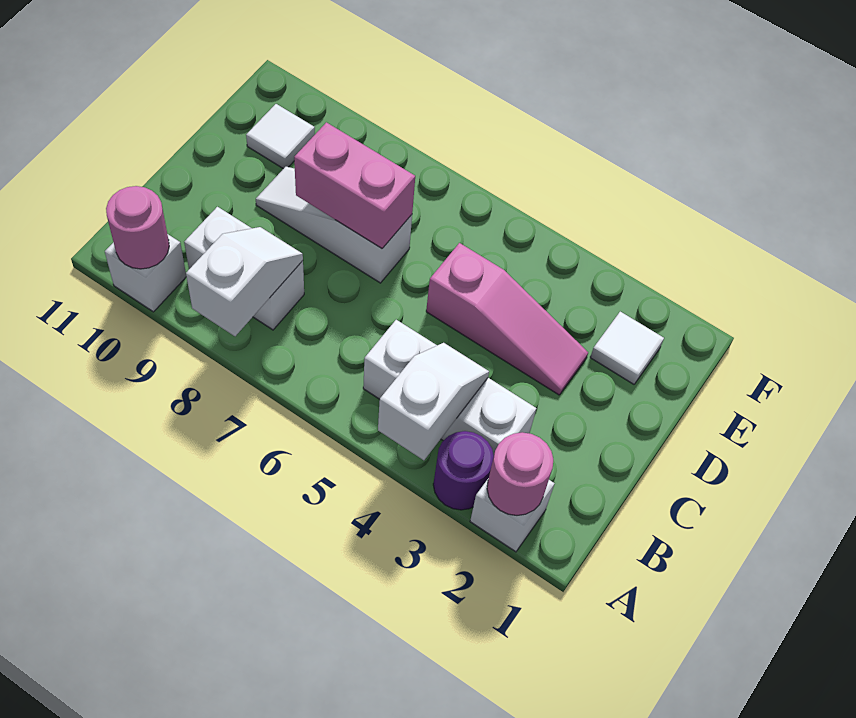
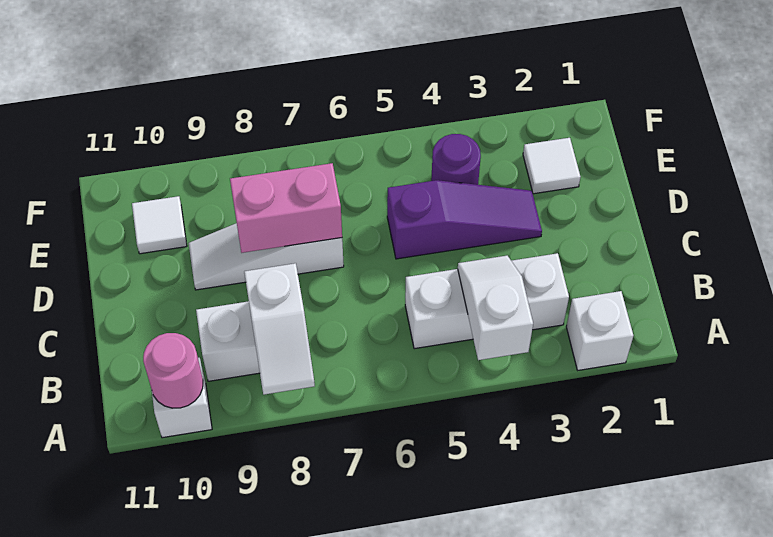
pink round brick A2 level 2 -> none
purple round brick A3 level 1 -> purple round brick E4 level 1
white slope A8:B8 level 2 top A -> white slope A8:B8 level 2 top B
pink slope D3:D5 level 1 top 5 -> purple slope D3:D5 level 1 top 5

